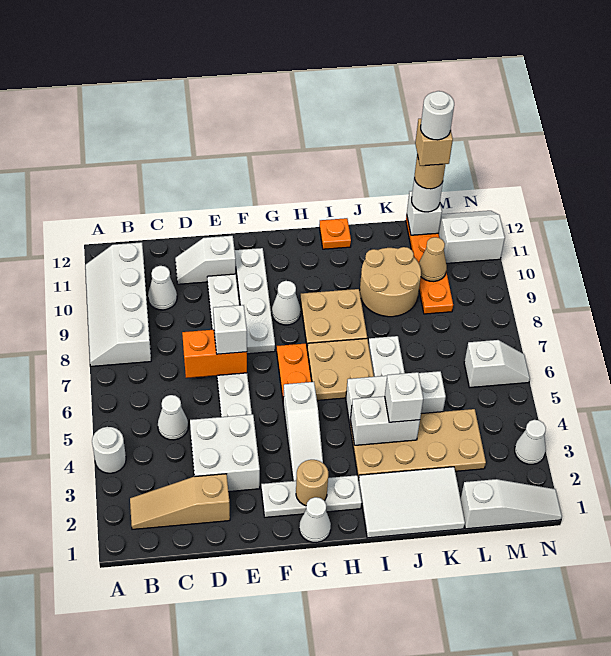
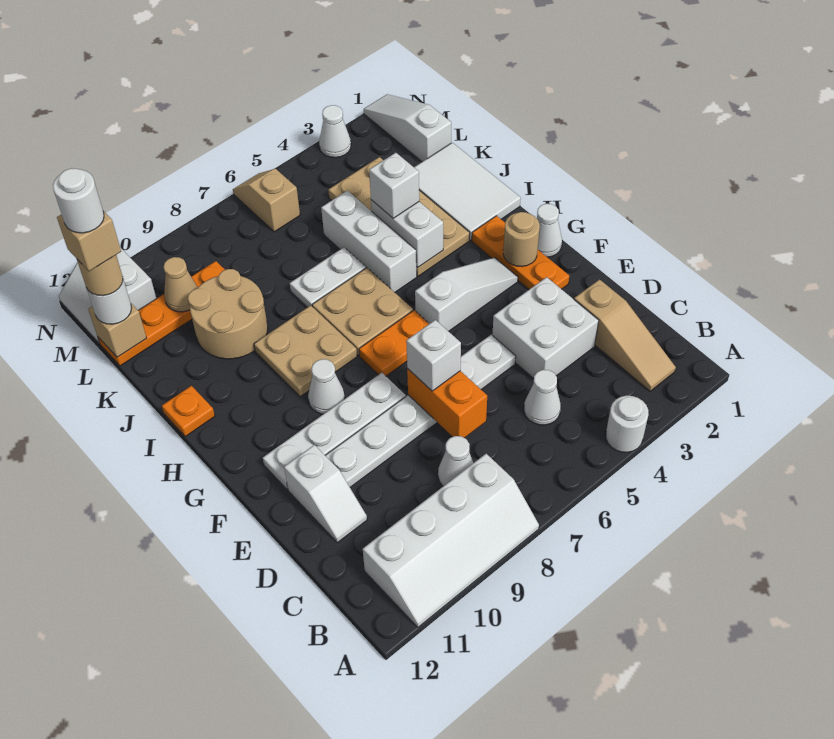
white cone C10 level 1 -> white cone C8 level 1
white plate F2:H2 level 1 -> orange plate F2:H2 level 1
white brick L12 level 2 -> tan brick L12 level 2
white slope M6:N6 level 1 top M -> tan slope M6:N6 level 1 top M

